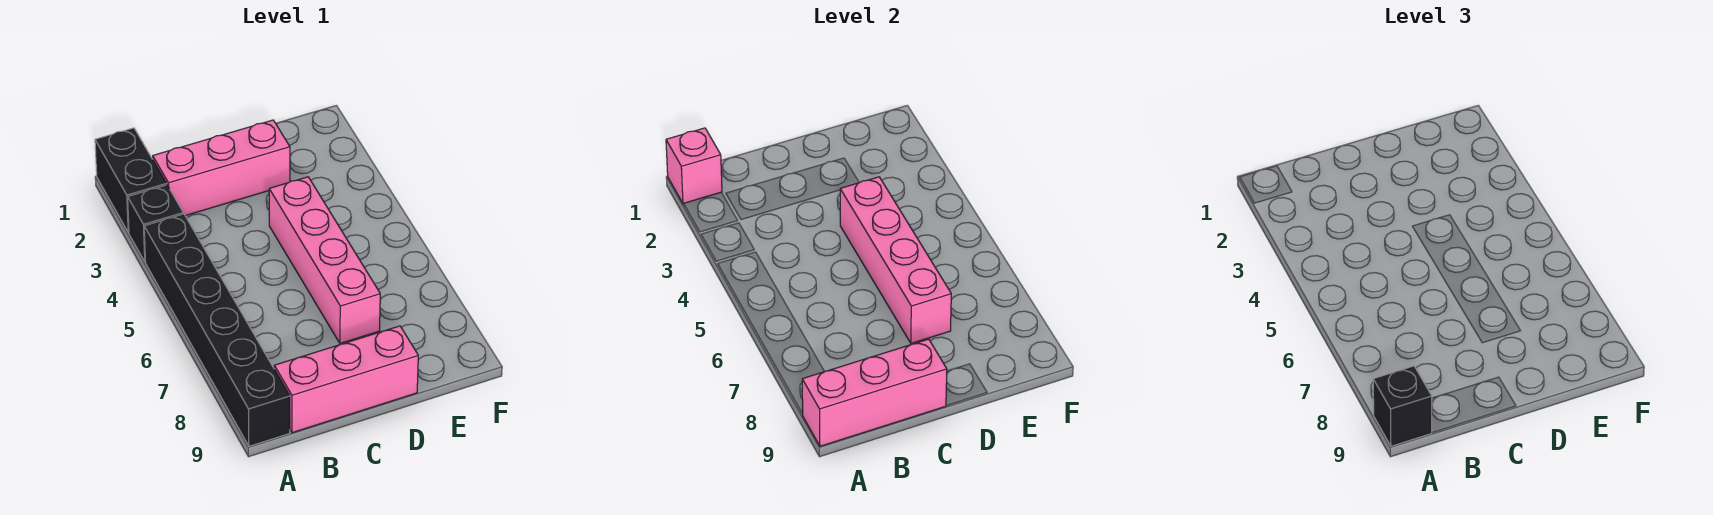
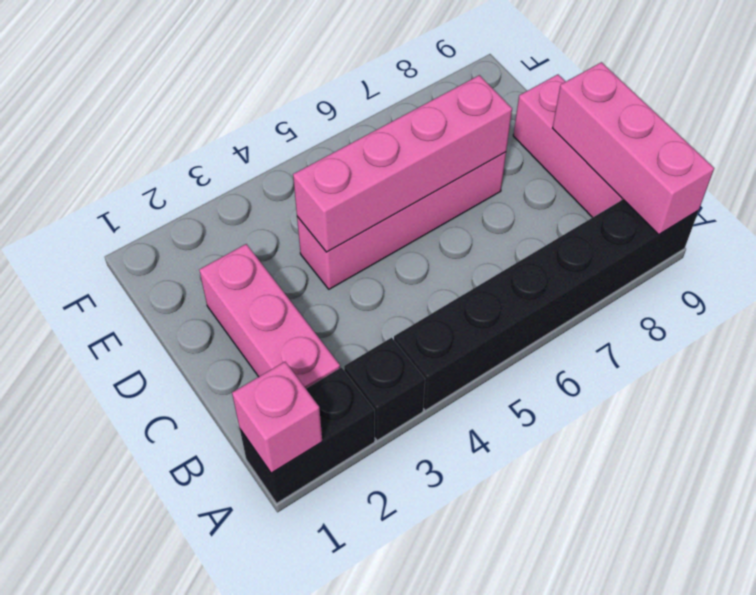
black brick A9 level 3 -> none

